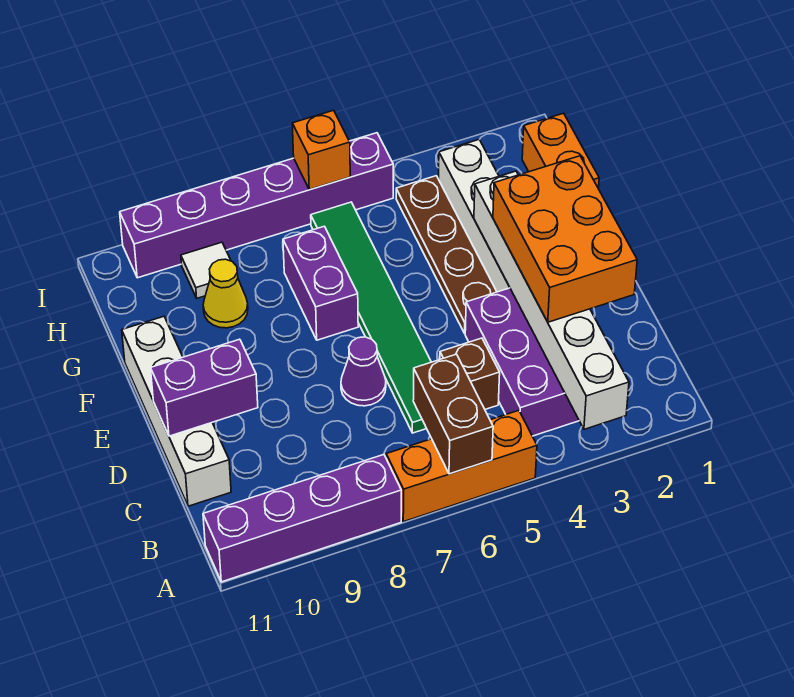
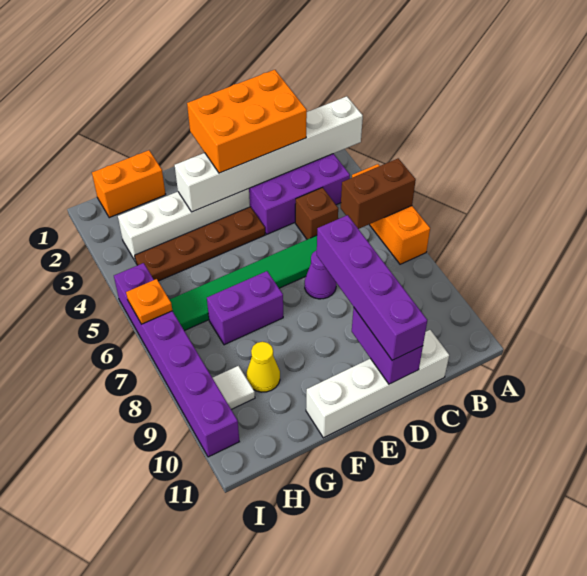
purple brick A8:A11 level 1 -> purple brick D8:D11 level 3
orange brick I6 level 2 -> orange plate I6 level 2

